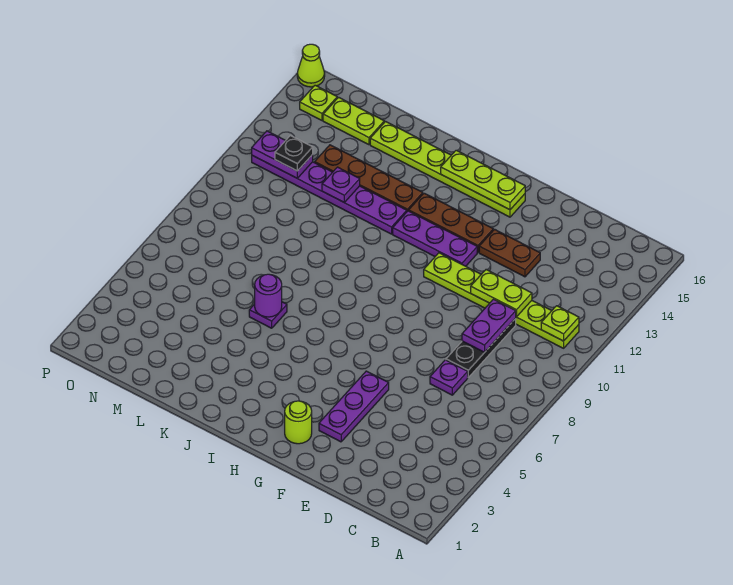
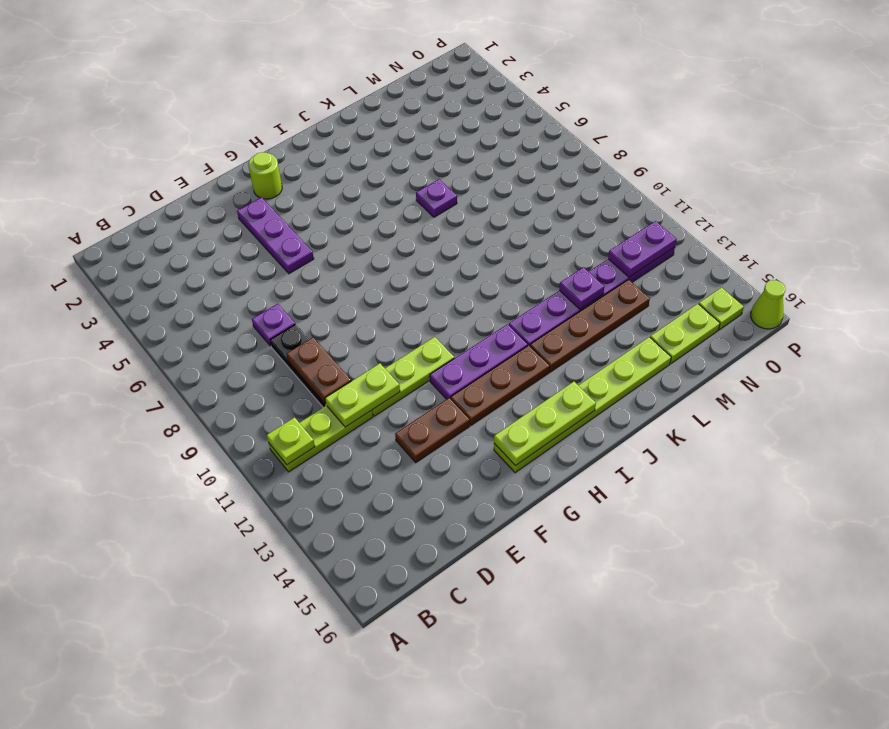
purple plate D9:D10 level 2 -> brown plate D9:D10 level 2
purple round brick K6 level 2 -> none
black plate N12 level 3 -> none

